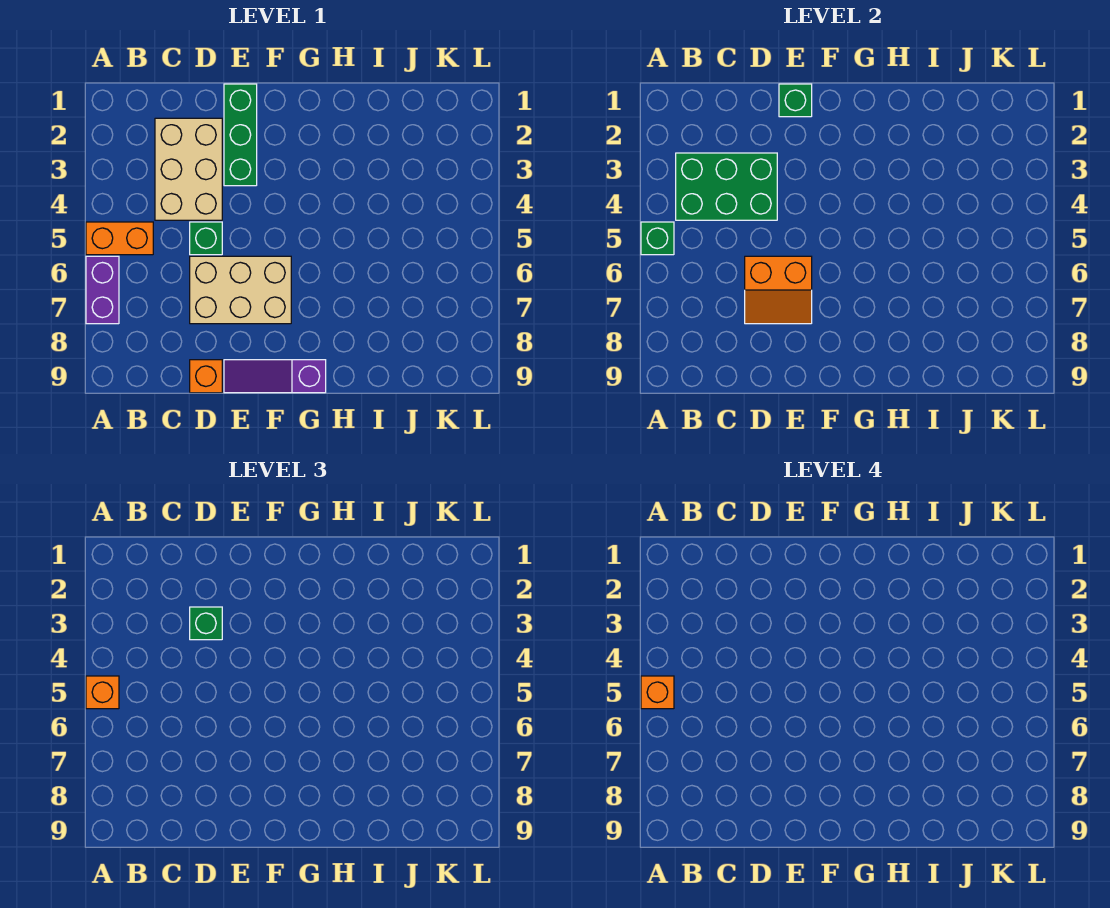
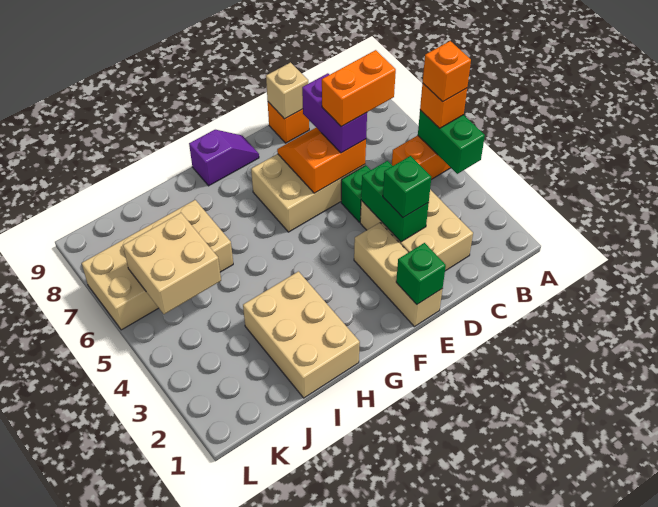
green brick A5 level 2 -> green brick A4:A5 level 2
purple brick A6:A7 level 1 -> purple brick D6:D7 level 3
green brick B3:D4 level 2 -> green brick D3:D4 level 2
none -> orange brick C6:D6 level 4
none -> tan brick D9 level 2
green brick E1:E3 level 1 -> tan brick E1:E3 level 1
purple slope E9:G9 level 1 top G -> purple slope F9:G9 level 1 top G
none -> tan brick H1:I3 level 1
none -> tan brick I6:L7 level 1
none -> tan brick J5:K6 level 2

